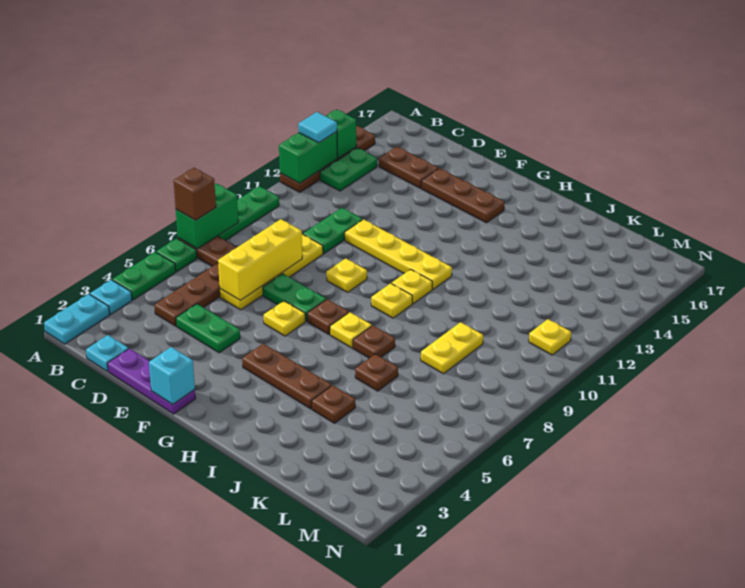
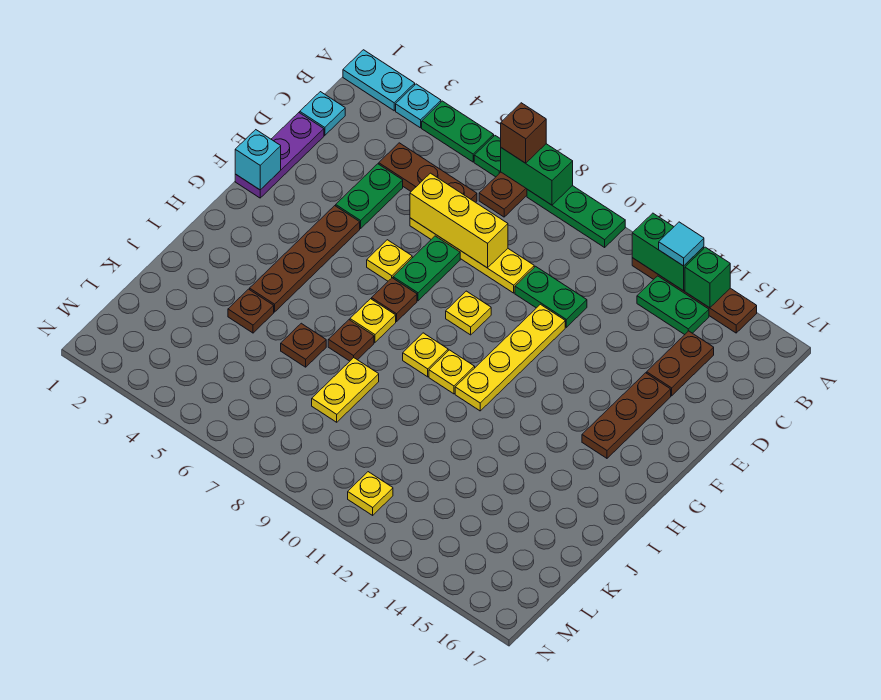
brown plate G4:I4 level 1 -> brown plate F4:I4 level 1
yellow plate K8:K9 level 1 -> yellow plate J8:K8 level 1

